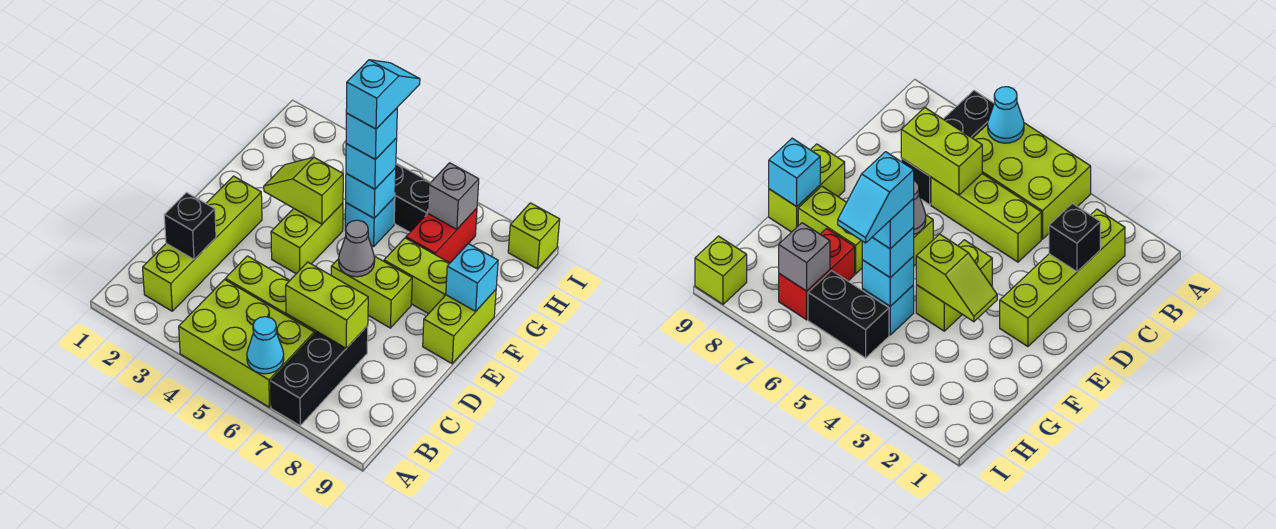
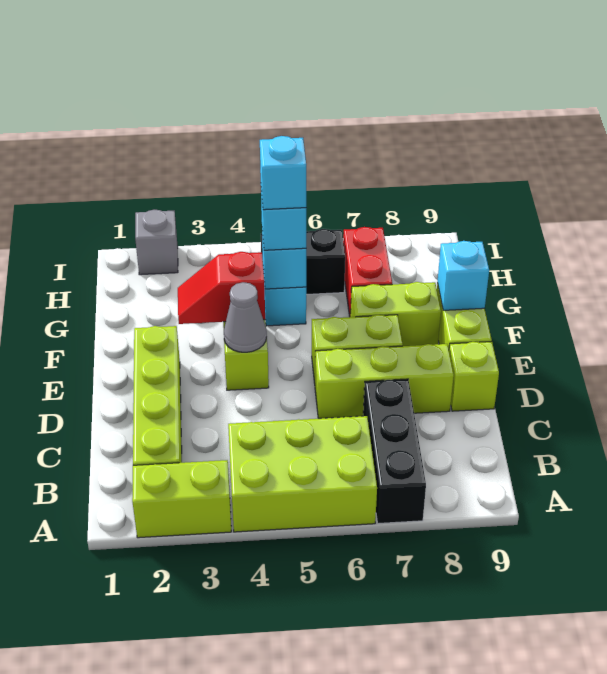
cyan cone A6 level 2 -> none
black brick C2 level 2 -> none
lime brick C4:C6 level 1 -> lime brick D6:D8 level 1
lime brick C6:C7 level 2 -> lime brick A2:A3 level 1
grey cone E6 level 2 -> grey cone E4 level 2
lime slope F3:F4 level 2 top 4 -> red slope F3:F4 level 2 top 4
cyan slope G5:H5 level 5 top G -> none
grey brick H7 level 2 -> grey brick I2 level 1
lime brick I9 level 1 -> lime brick D9 level 1

